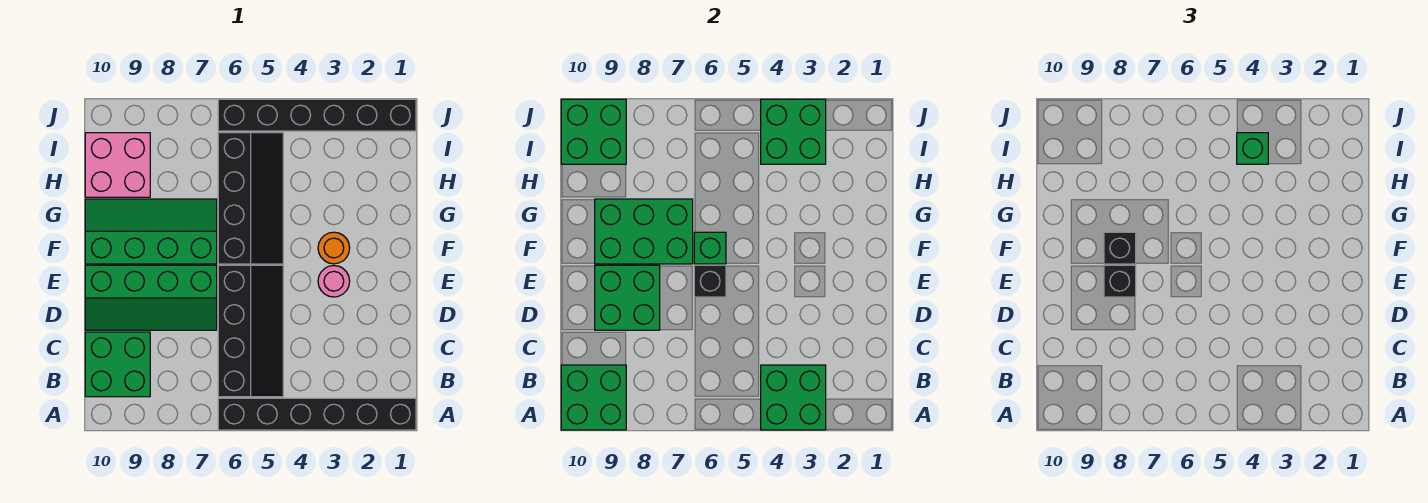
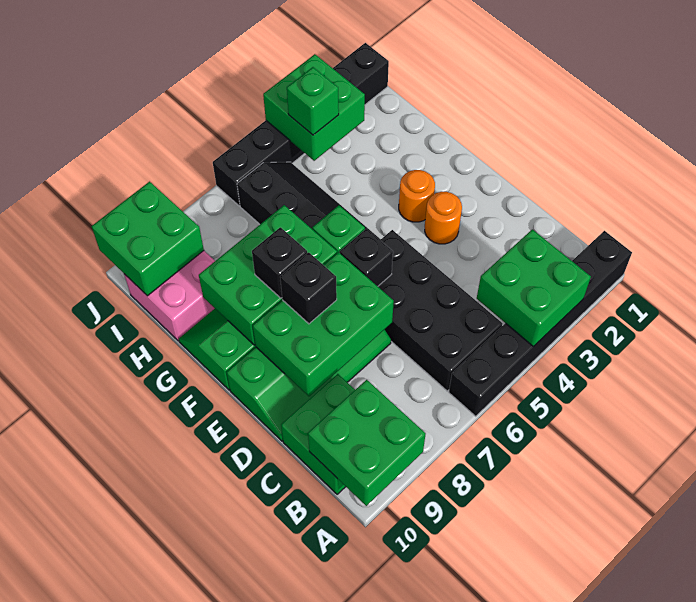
black slope B5:E6 level 1 top 6 -> black brick B5:E6 level 1
green brick D8:E9 level 2 -> green brick D7:E9 level 2
pink round brick E3 level 1 -> orange round brick E3 level 1

